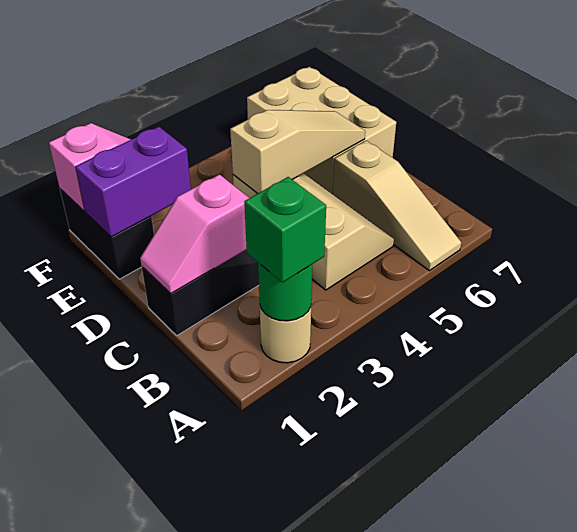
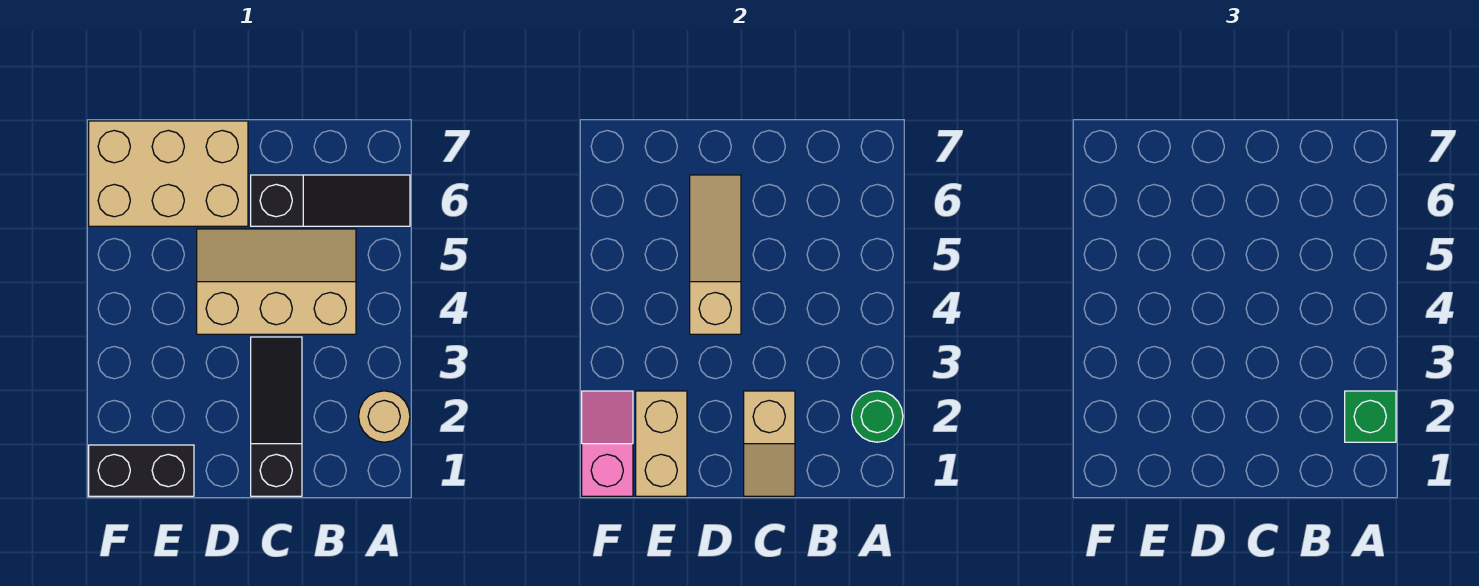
tan slope A6:C6 level 1 top C -> black slope A6:C6 level 1 top C
pink slope C1:C2 level 2 top 2 -> tan slope C1:C2 level 2 top 2
purple brick E1:E2 level 2 -> tan brick E1:E2 level 2

